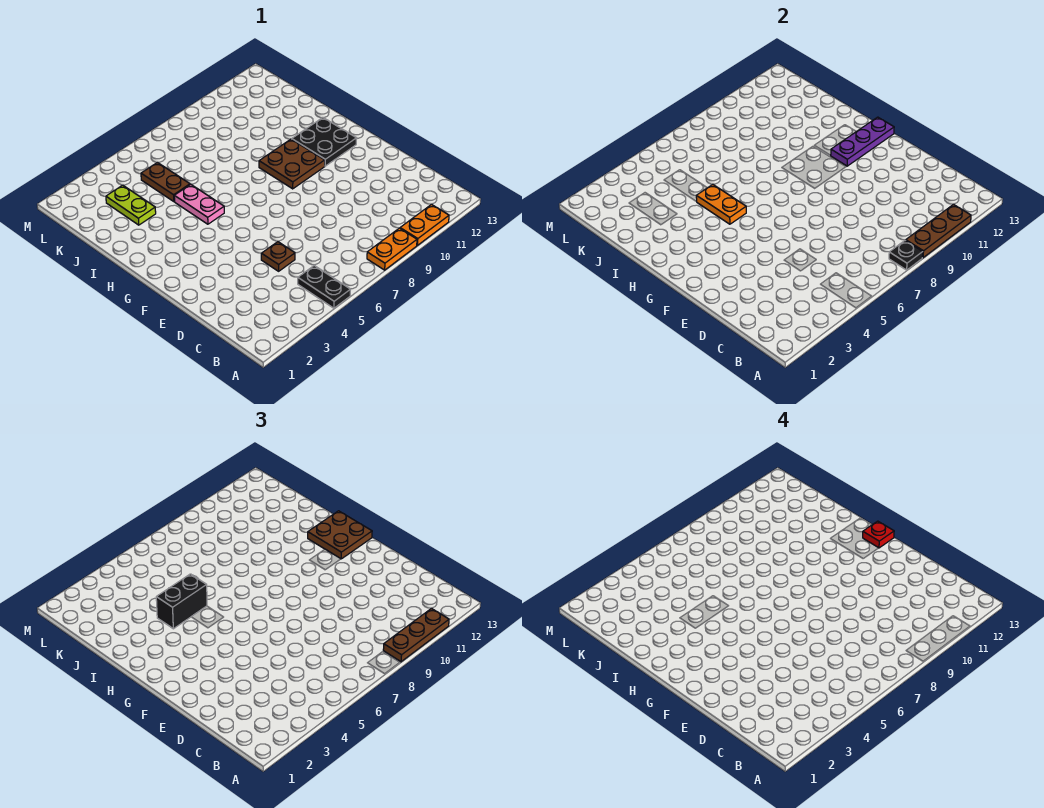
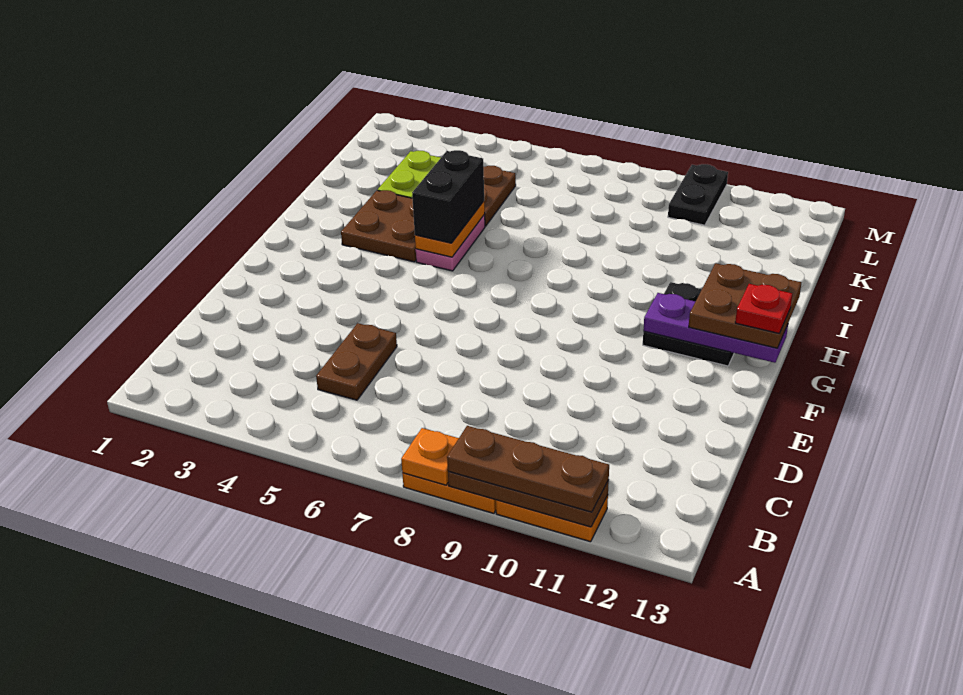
black plate A5:B5 level 1 -> black plate L10:M10 level 1
black plate A8 level 2 -> orange plate A8 level 2
brown plate D5 level 1 -> brown plate C5:D5 level 1
brown plate G9:H10 level 1 -> brown plate H3:I4 level 1
black brick I4:I5 level 3 -> black brick H5:I5 level 3

